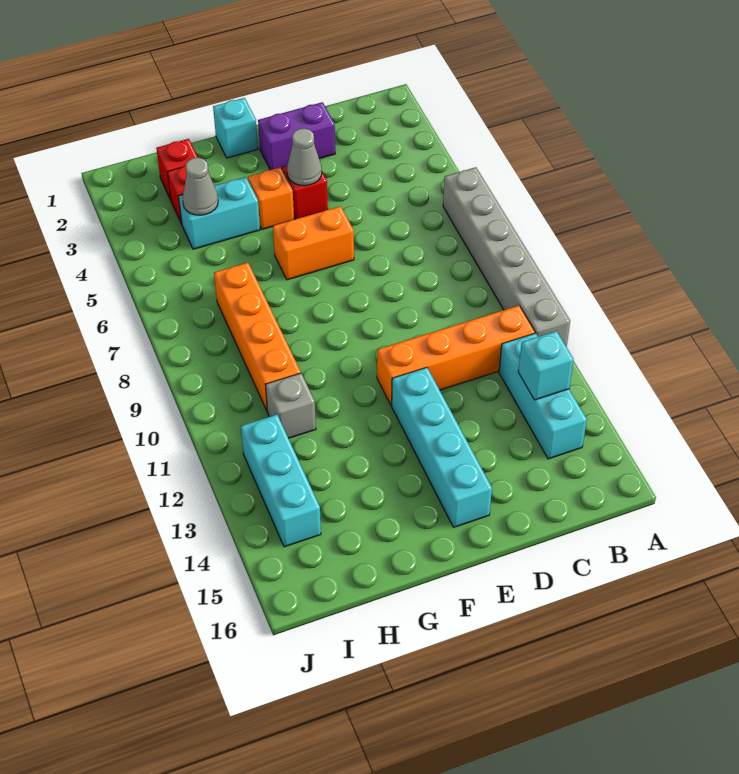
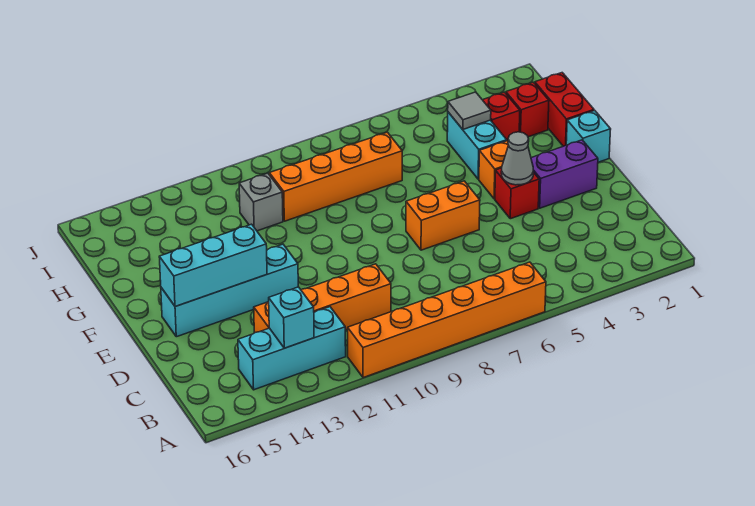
grey brick A6:A11 level 1 -> orange brick A6:A11 level 1
orange brick B11:E11 level 1 -> orange brick C10:C13 level 1
purple brick D2:E2 level 1 -> purple brick E2:E3 level 1
orange brick E6:F6 level 1 -> orange brick E6:E7 level 1
none -> red brick G1:H1 level 1
grey cone H4 level 2 -> grey tile H4 level 2
cyan brick I12:I14 level 1 -> cyan brick E13:E15 level 2

